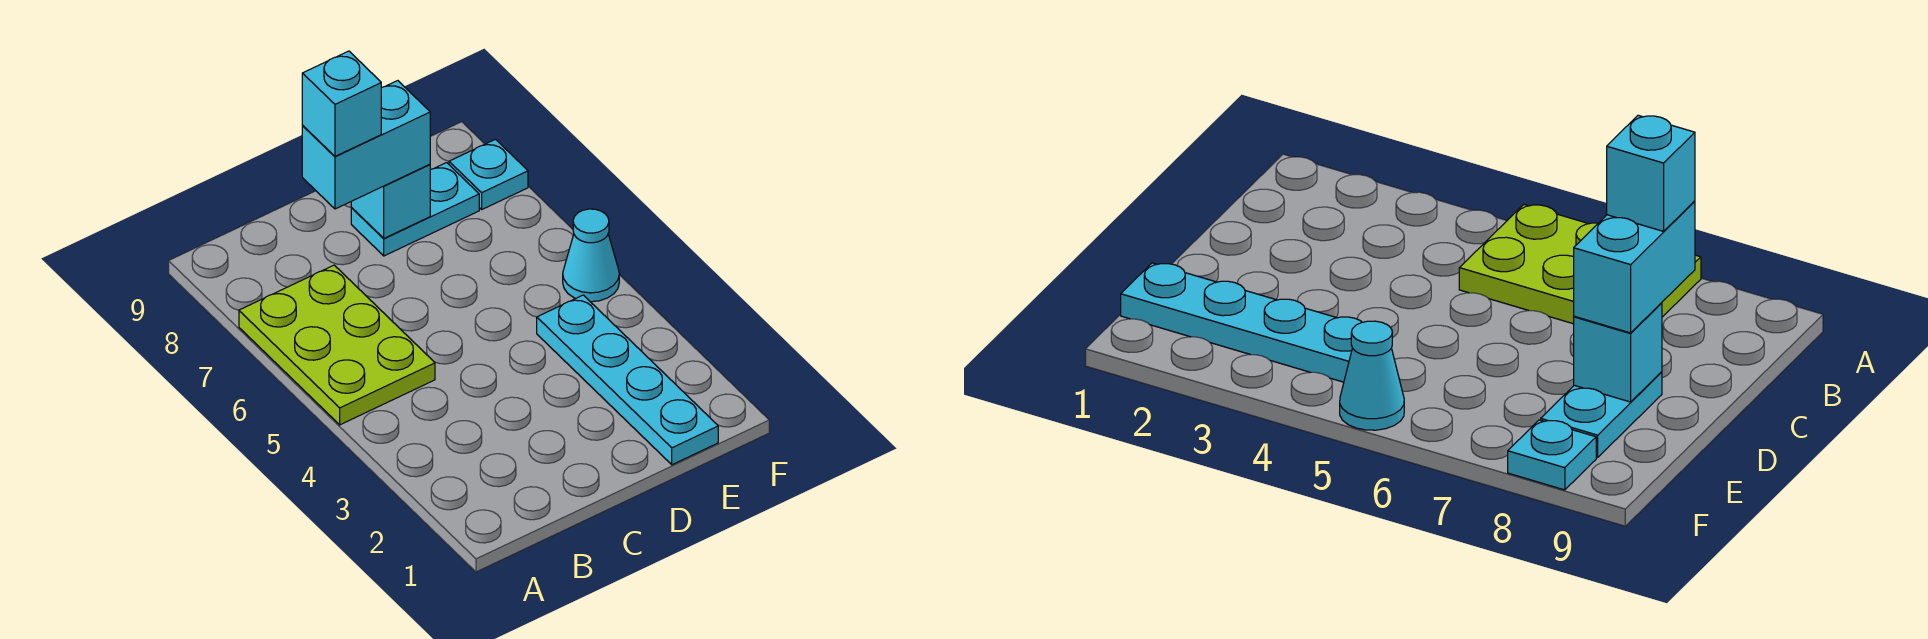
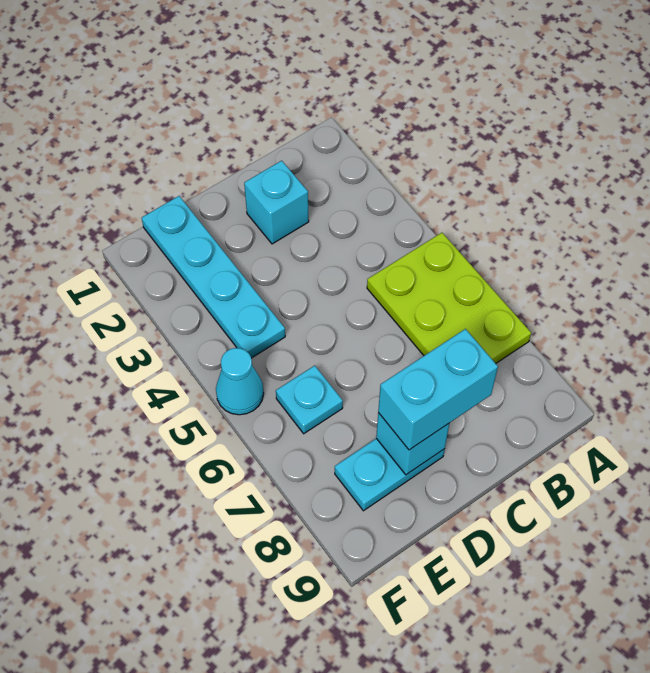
cyan brick C8 level 4 -> cyan brick C2 level 1
cyan plate F8 level 1 -> cyan plate E6 level 1

